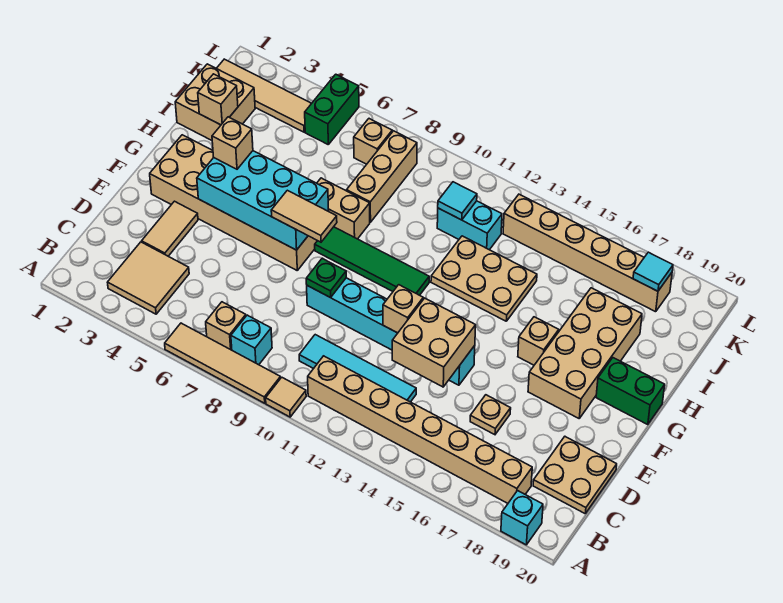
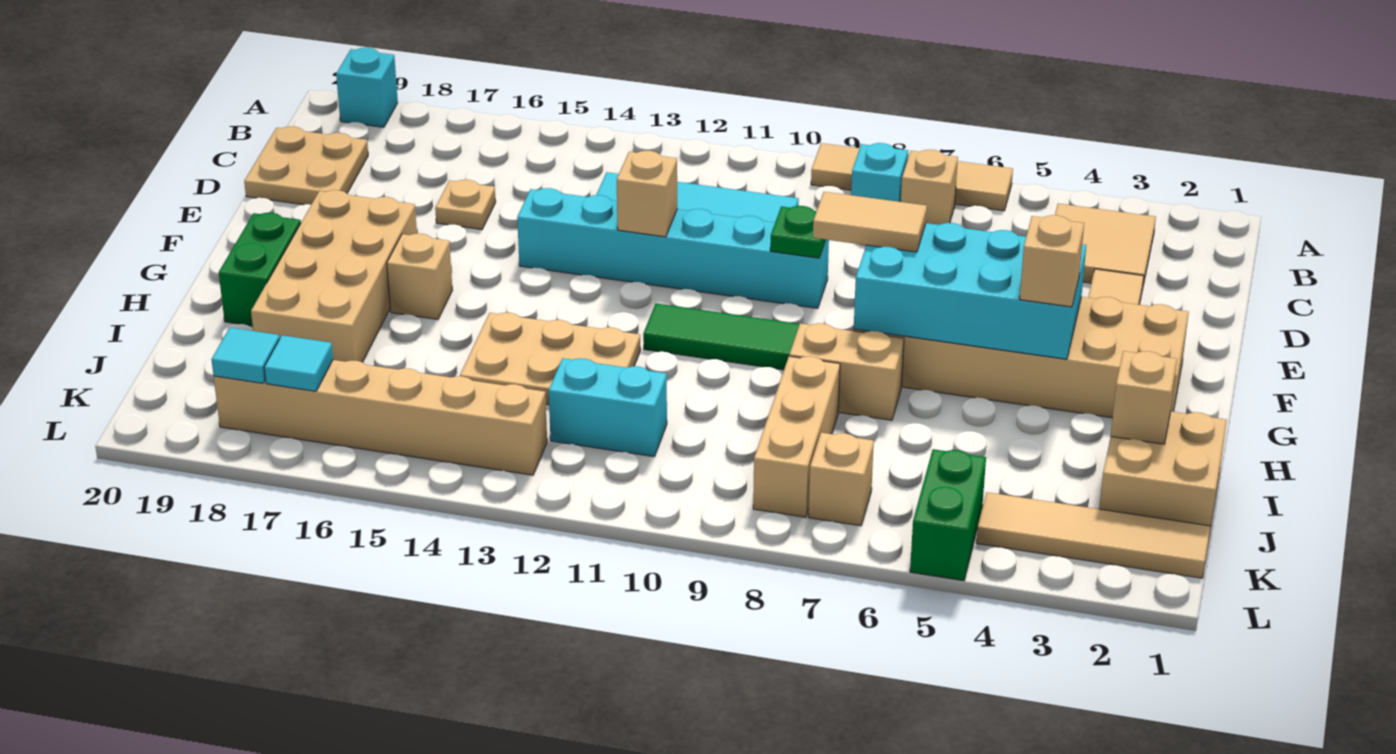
tan tile A10 level 1 -> none
tan brick B11:B18 level 1 -> none
tan brick D13:E14 level 2 -> none
green brick G19:G20 level 1 -> green brick G19:H19 level 1
cyan tile J11 level 2 -> cyan tile K17 level 2

